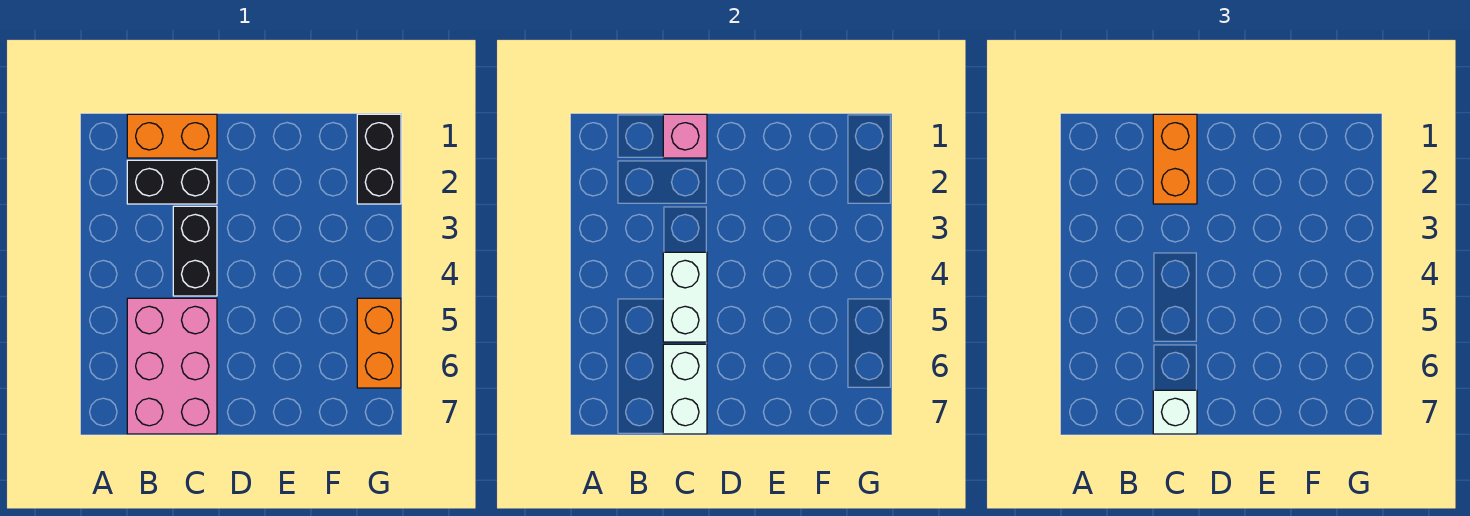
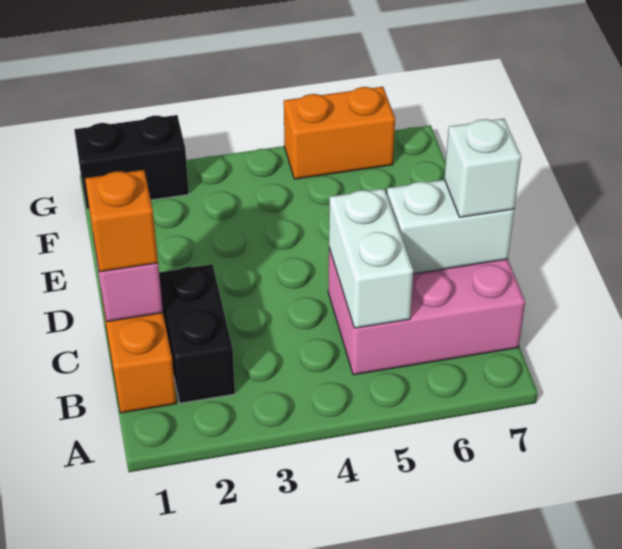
orange brick C1:C2 level 3 -> orange brick C1 level 3
black brick C3:C4 level 1 -> none
white brick C4:C5 level 2 -> white brick B5:C5 level 2

